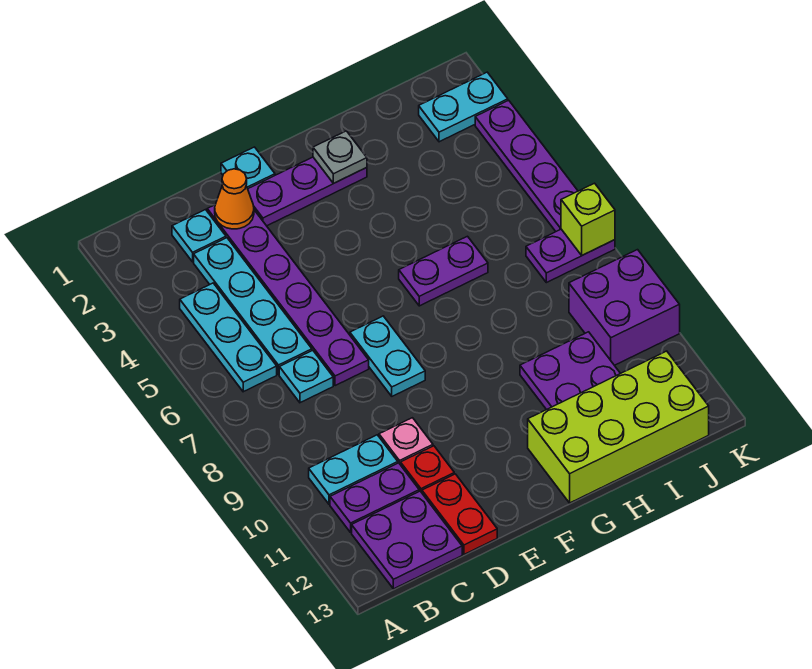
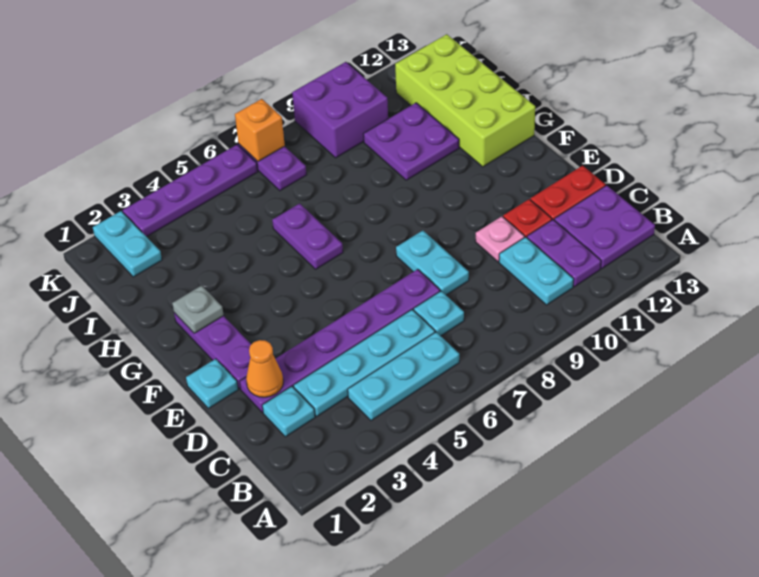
cyan plate E7:E8 level 1 -> cyan plate D8:E8 level 1
lime brick K7 level 2 -> orange brick K7 level 2

